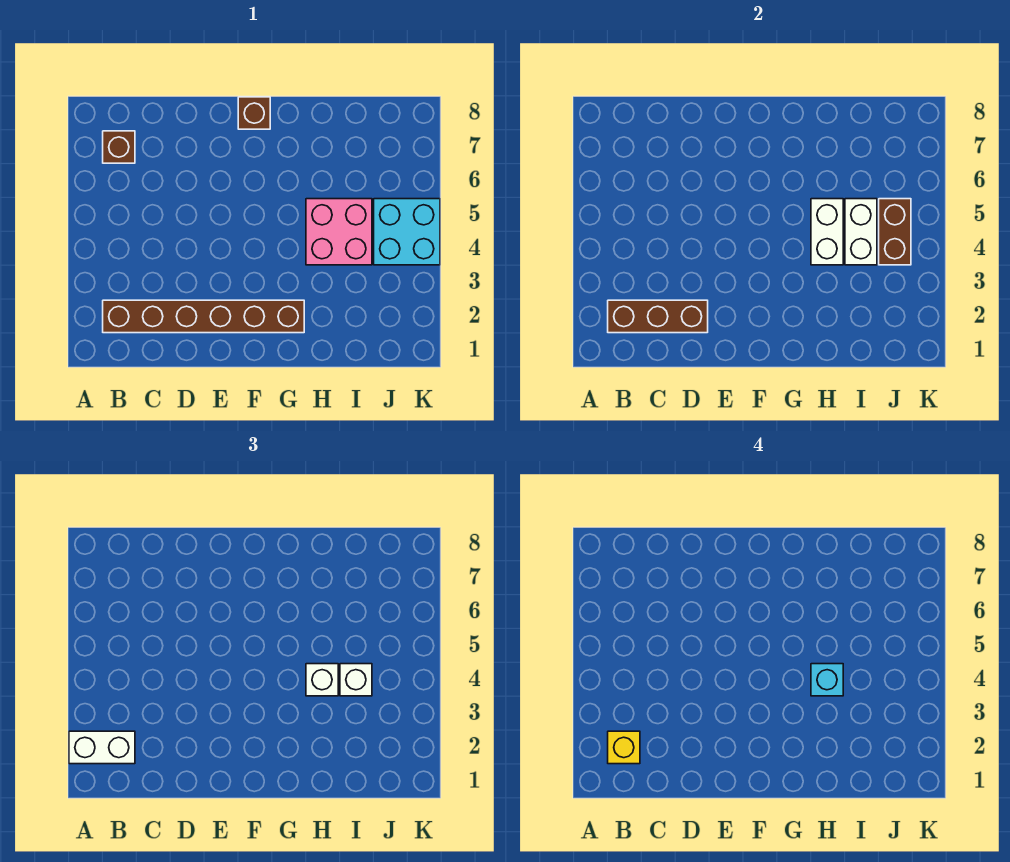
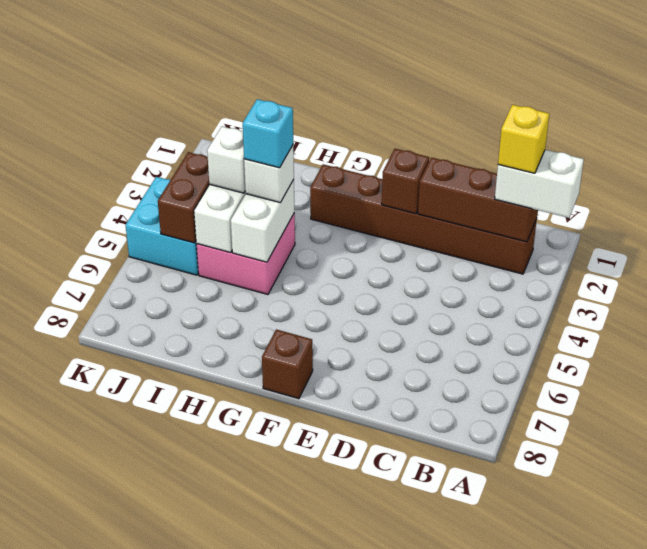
brown brick B7 level 1 -> brown brick E2 level 2

